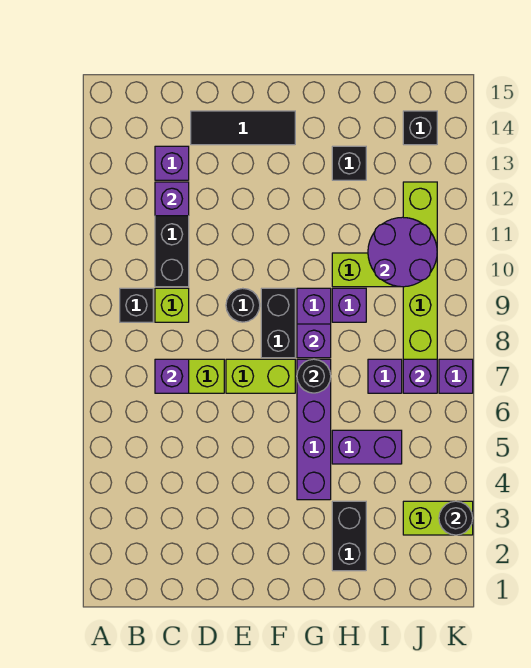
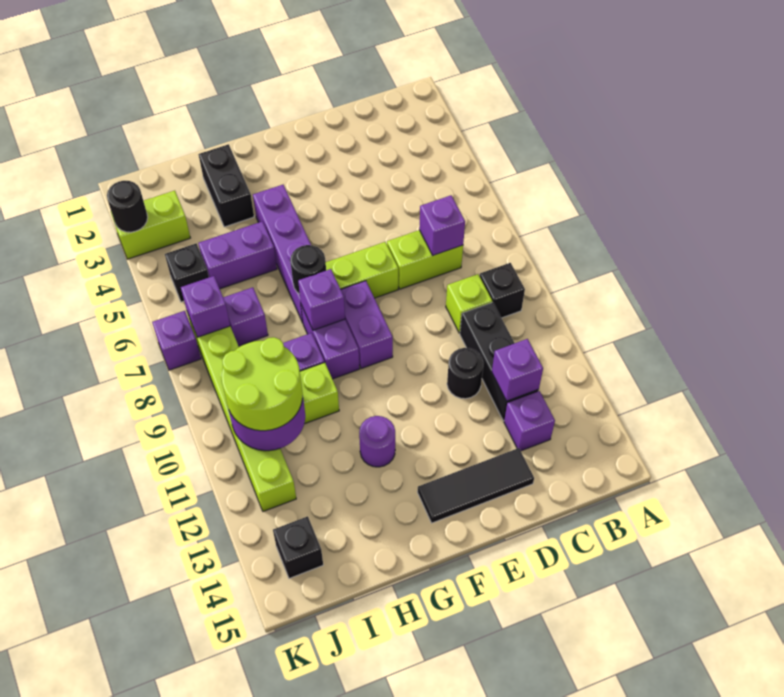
black round brick E9 level 1 -> black round brick D11 level 1
black brick F8:F9 level 1 -> purple brick F8:F9 level 1
none -> purple round brick G12 level 1
black brick H13 level 1 -> black brick J5 level 1
none -> lime round brick I10:J11 level 3

